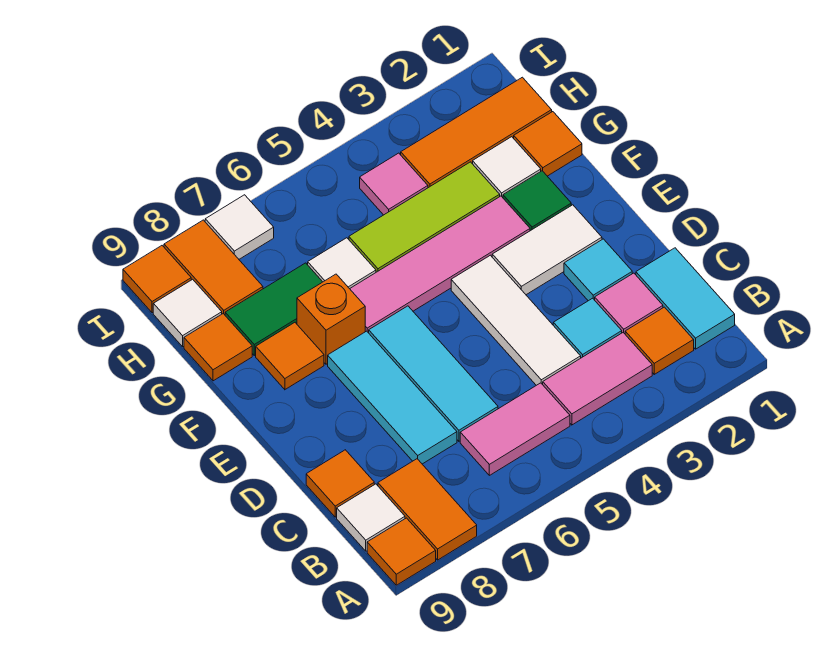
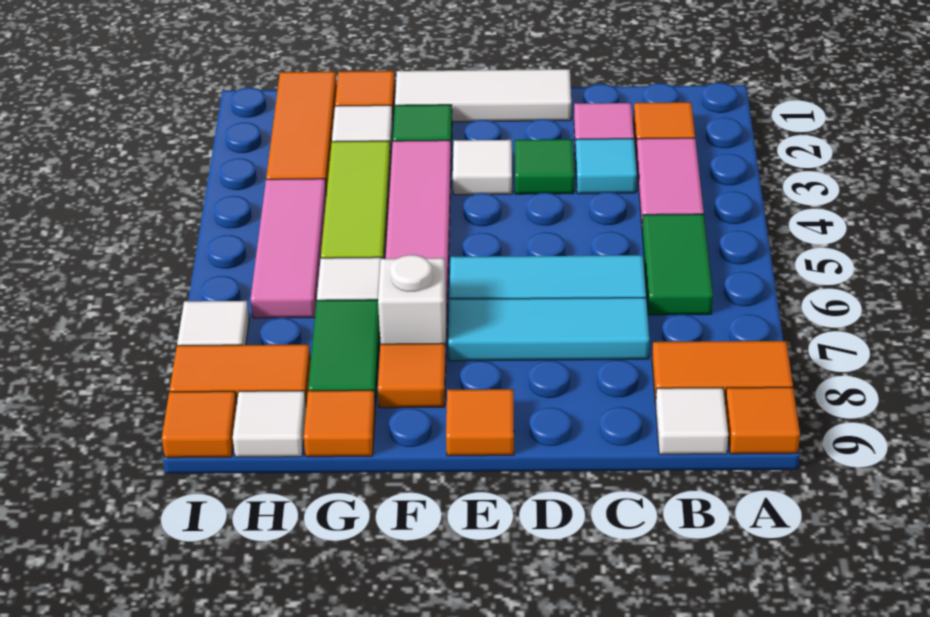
cyan tile B1:C1 level 1 -> none
pink tile B5:B6 level 1 -> green tile B5:B6 level 1
white tile C4:E4 level 1 -> white tile D1:F1 level 1
orange tile C9 level 1 -> orange tile E9 level 1
cyan tile D2 level 1 -> none
none -> green tile D3 level 1
white tile E2:E3 level 1 -> white tile E3 level 1
orange brick F7 level 1 -> white brick F7 level 1
pink tile H4 level 1 -> pink tile H4:H6 level 1

